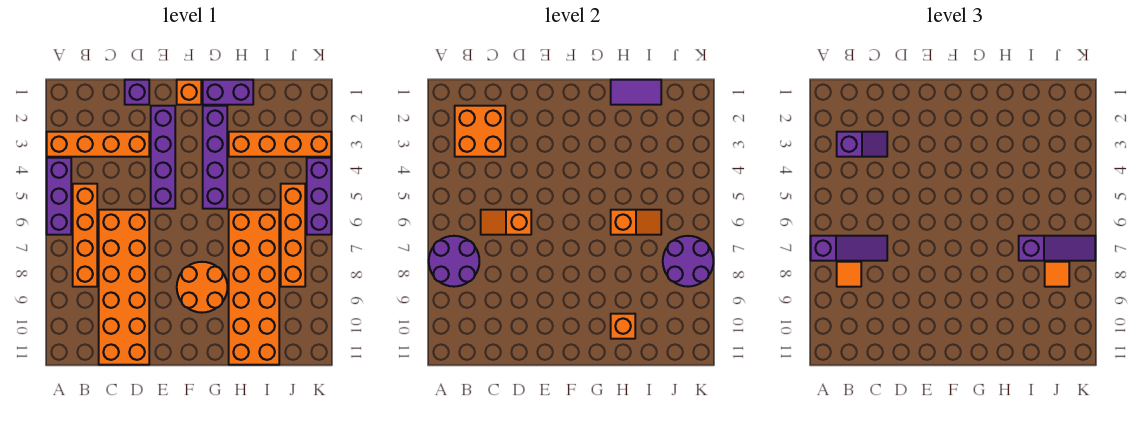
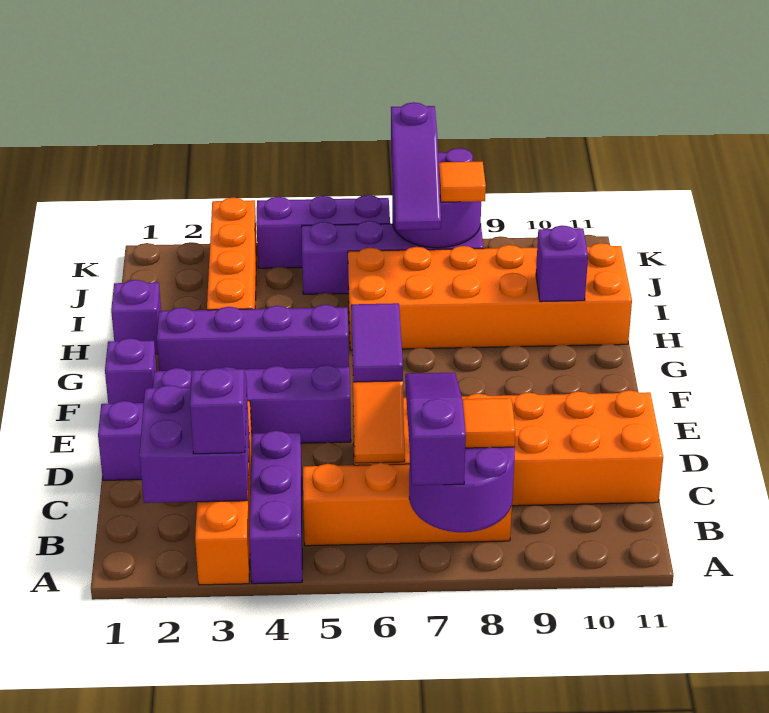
purple brick A4:A6 level 1 -> purple brick A4:C4 level 1
orange brick B2:C3 level 2 -> purple brick B2:C3 level 2
orange brick F1 level 1 -> purple brick F1 level 1
orange round brick F8:G9 level 1 -> none
purple brick G1:H1 level 1 -> purple brick H1 level 1
purple tile H1:I1 level 2 -> purple tile D6:E6 level 3
orange slope H6:I6 level 2 top H -> none
orange brick H10 level 2 -> purple brick H10 level 2
purple slope I7:K7 level 3 top I -> purple slope I7:K7 level 3 top K
orange brick J5:J8 level 1 -> purple brick J5:J8 level 1

